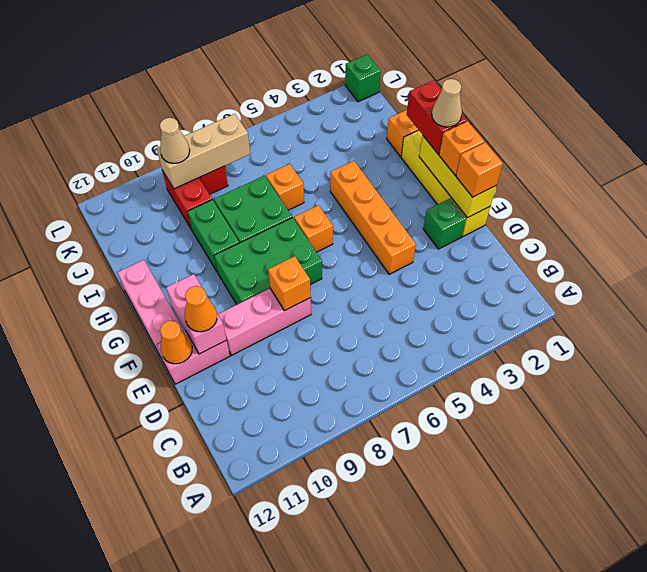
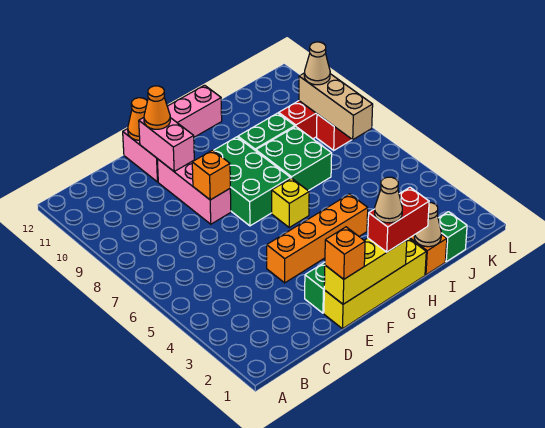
pink brick E11:F11 level 2 -> pink brick E10:E11 level 2
orange brick F1 level 3 -> none
orange brick G6 level 1 -> yellow brick G6 level 1
none -> tan cone I1 level 2
orange brick I6 level 1 -> none
green brick L1 level 1 -> green brick J1 level 1

